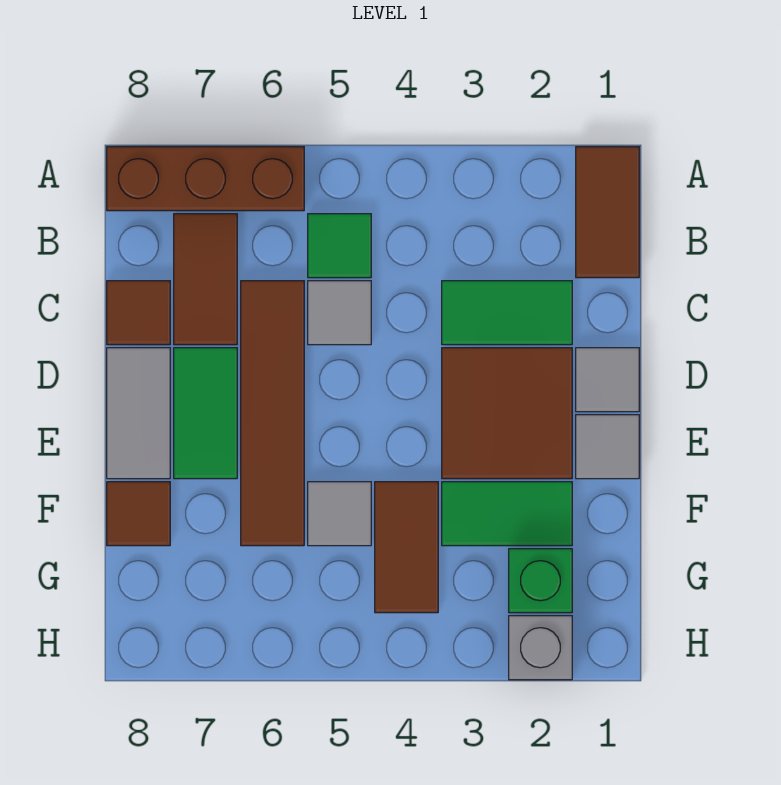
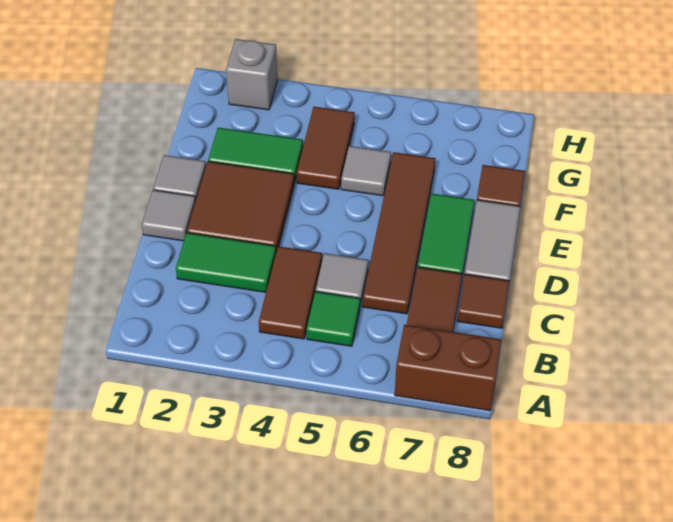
brown tile A1:B1 level 1 -> brown tile B4:C4 level 1
brown brick A6:A8 level 1 -> brown brick A7:A8 level 1
green brick G2 level 1 -> none

